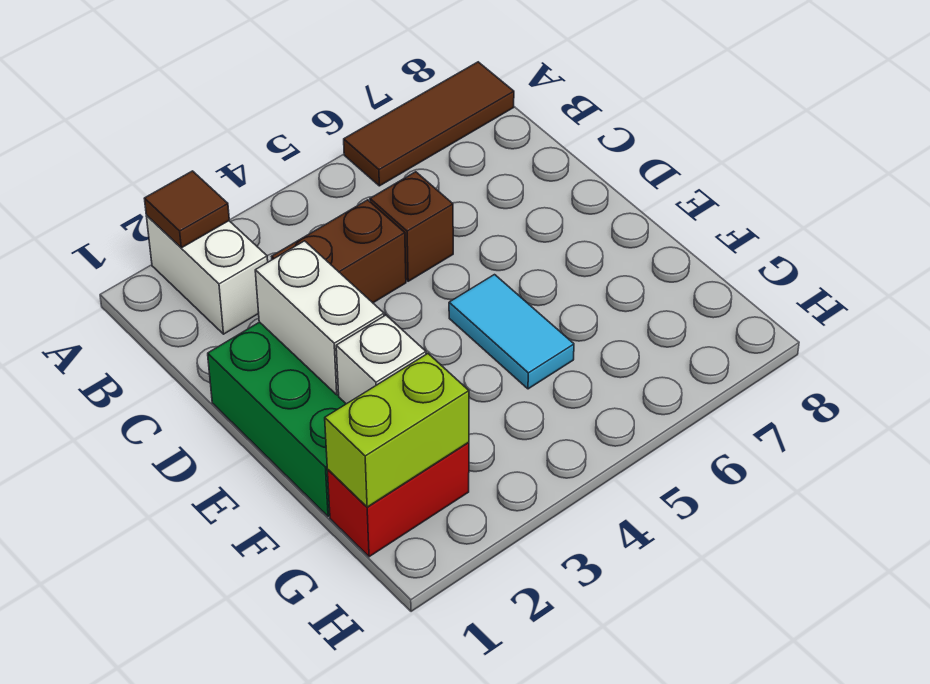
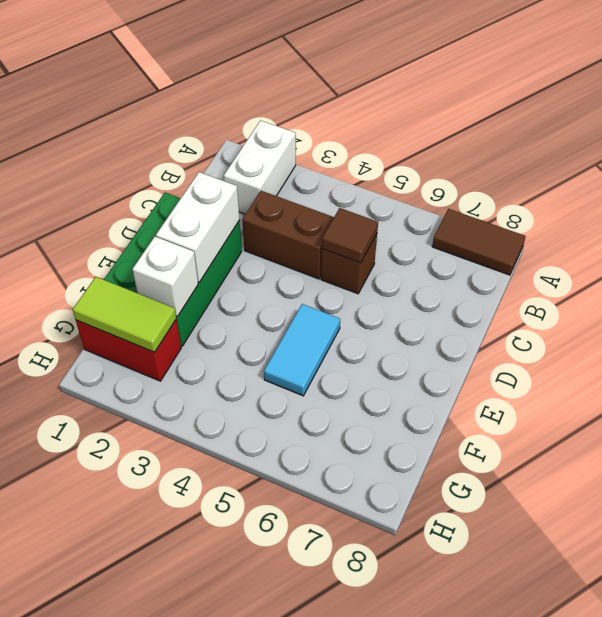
brown tile A2 level 2 -> brown tile C5 level 2
brown tile A6:A8 level 1 -> brown tile A7:A8 level 1
lime brick G1:G2 level 2 -> lime tile G1:G2 level 2

